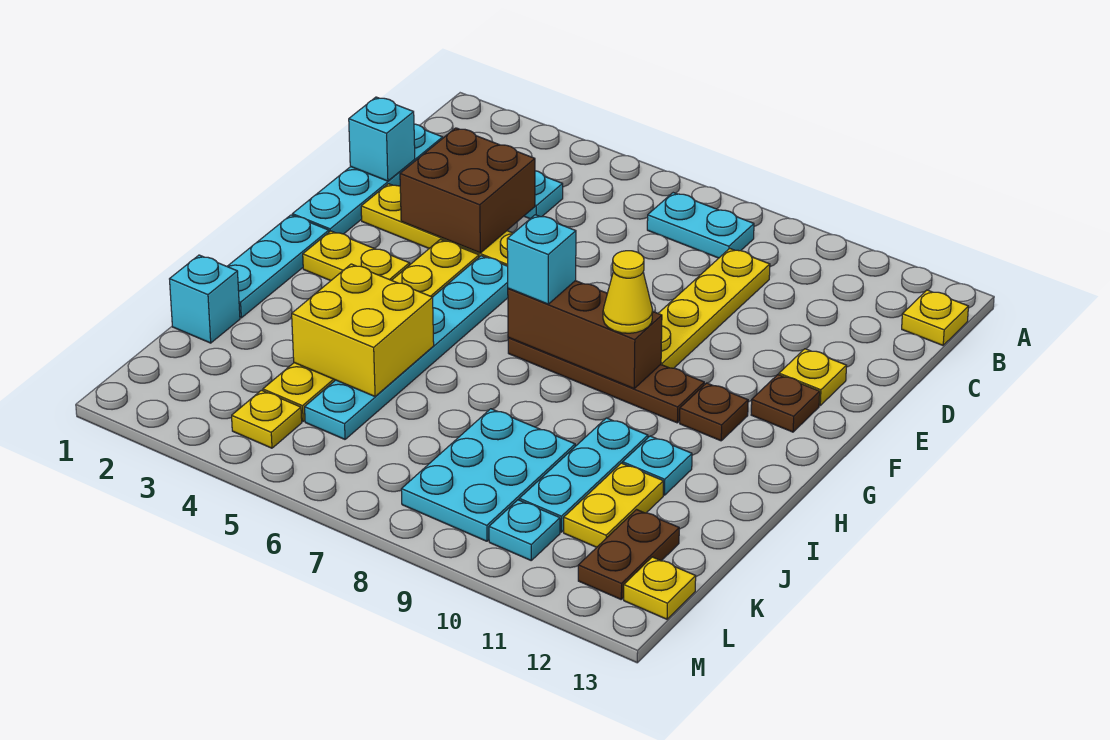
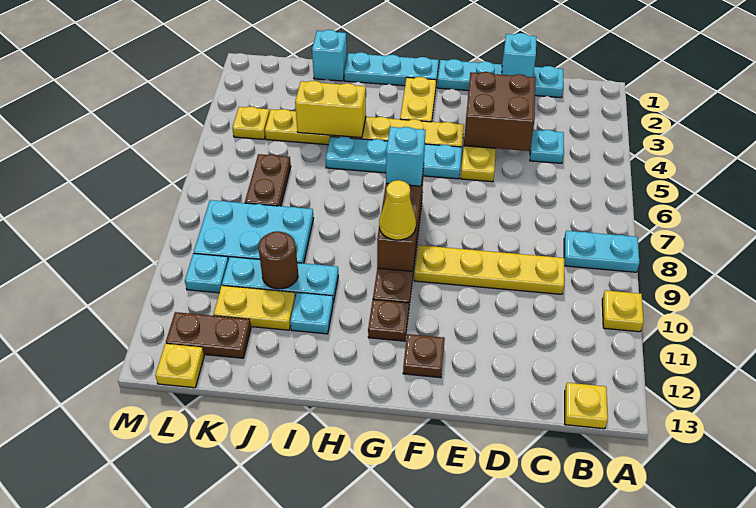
cyan plate B7:B8 level 1 -> cyan plate A8:B8 level 1
yellow plate E12 level 1 -> yellow plate A10 level 1
cyan plate F5:K5 level 1 -> cyan plate F5:I5 level 1
yellow brick I4:J5 level 2 -> yellow brick I4:J4 level 2
none -> brown round brick J10 level 2
none -> brown plate K6:K7 level 1

